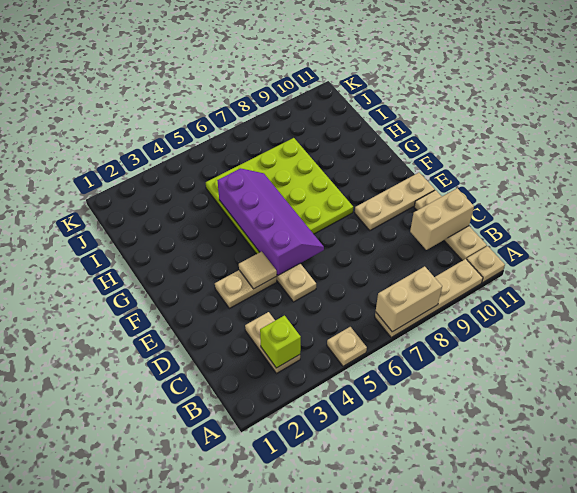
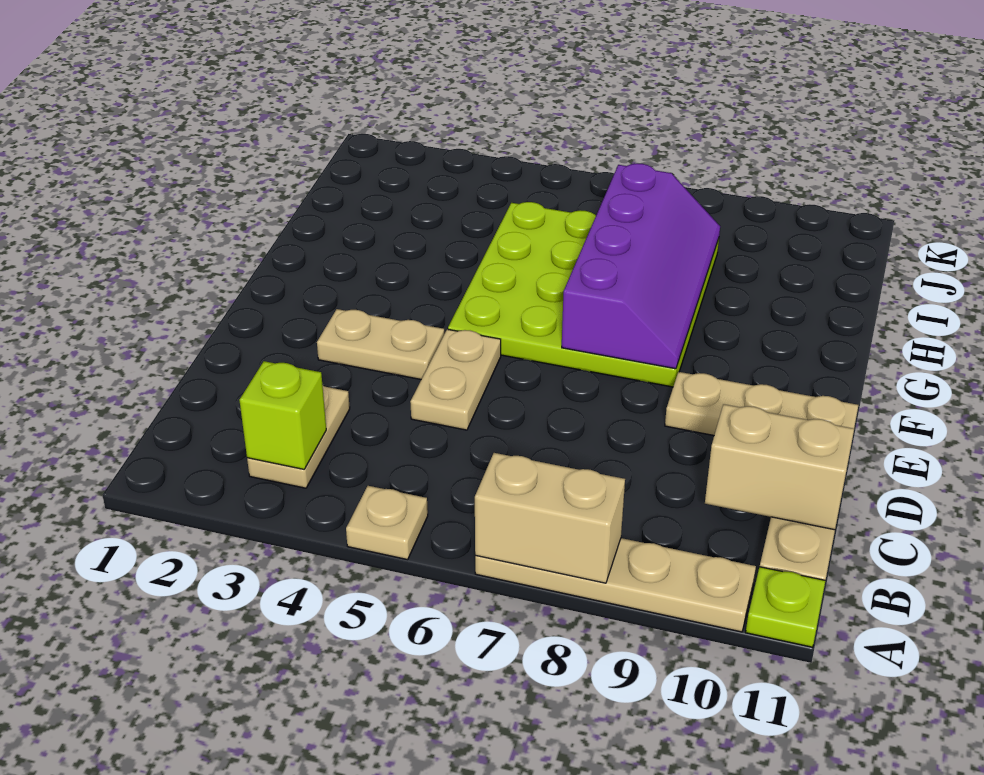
tan plate A11 level 1 -> lime plate A11 level 1
tan tile E4 level 2 -> none
purple slope E5:H6 level 2 top 5 -> purple slope F7:I8 level 2 top 7

